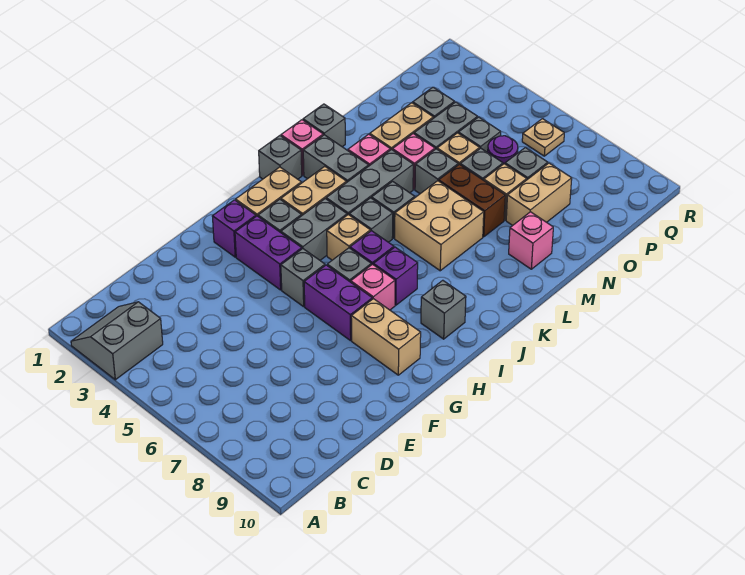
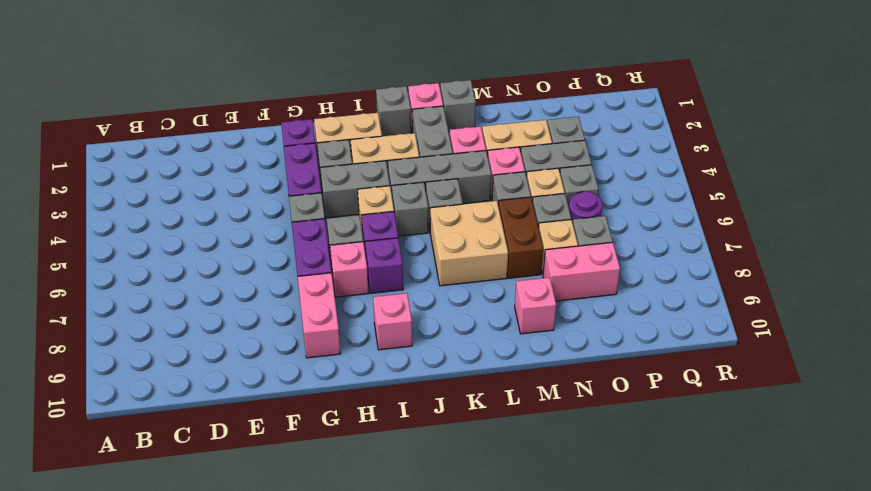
grey slope A2:B3 level 1 top 3 -> none
tan brick G8:G9 level 1 -> pink brick G8:G9 level 1
grey brick I9 level 1 -> pink brick I9 level 1
tan brick N8:O8 level 1 -> pink brick N8:O8 level 1
tan plate Q6 level 1 -> none

